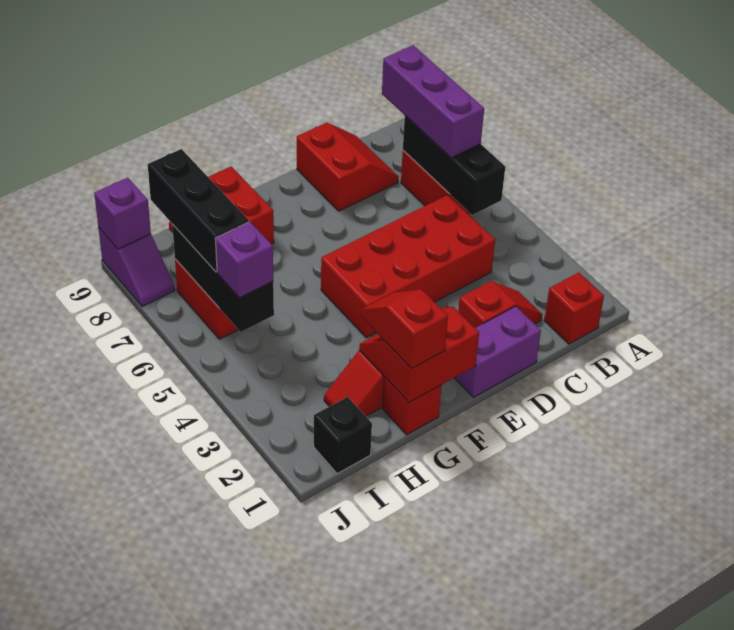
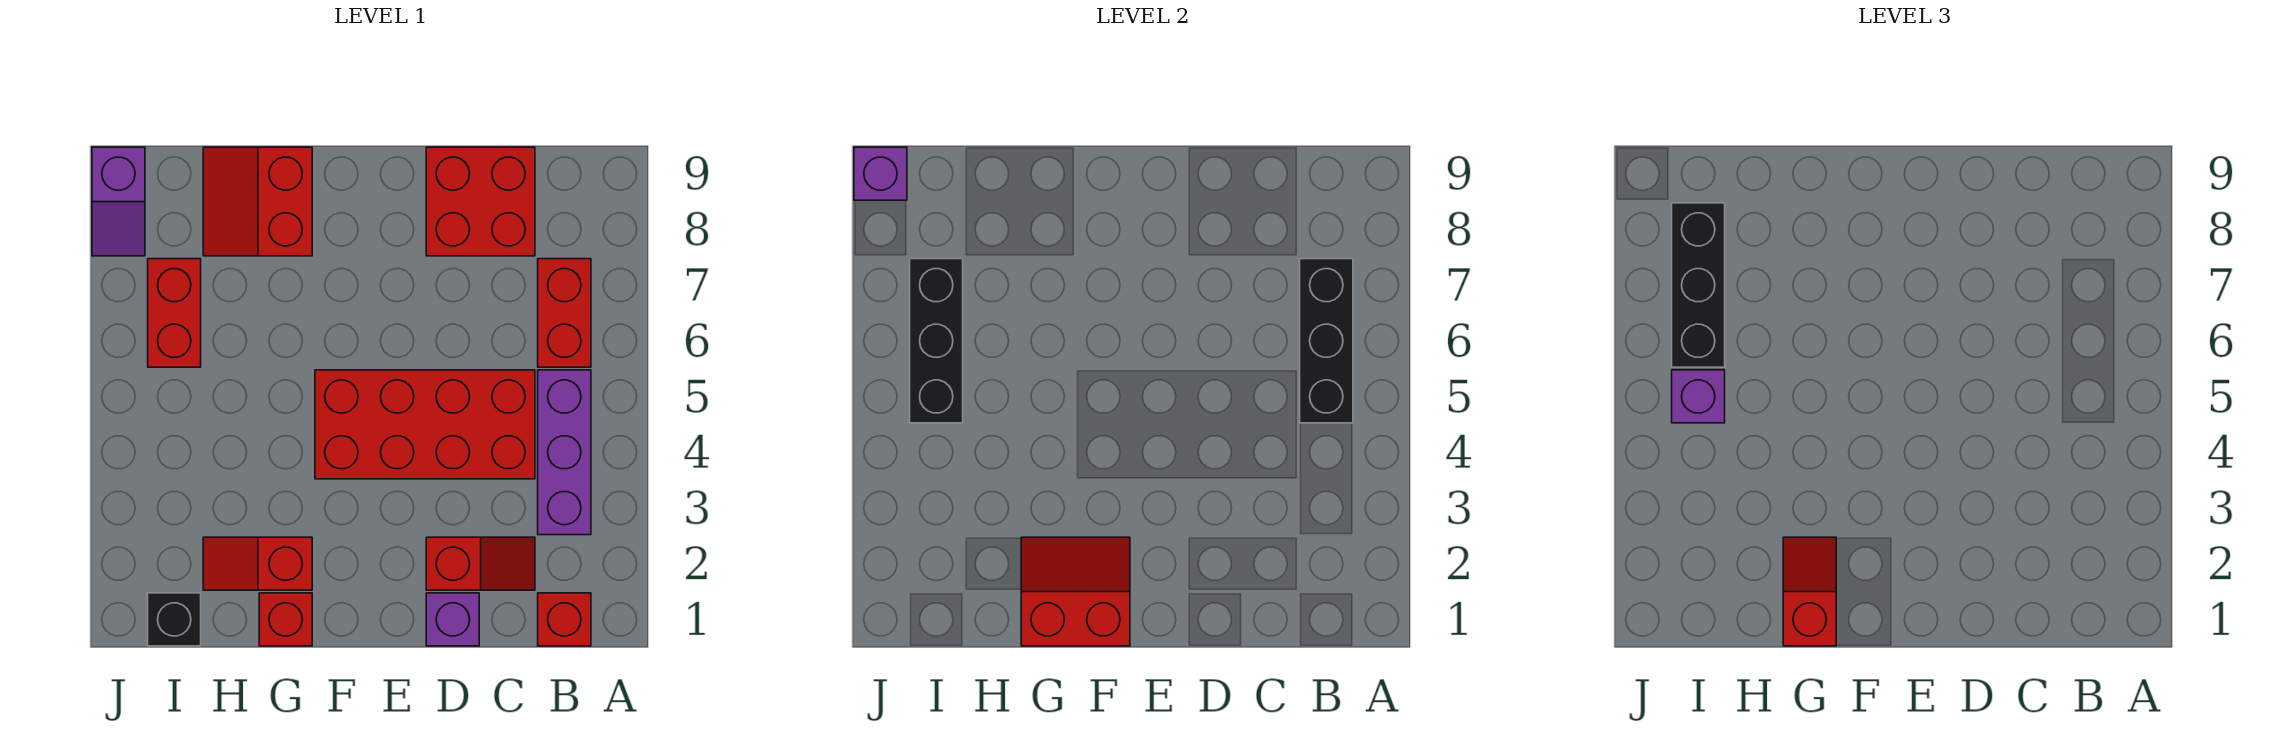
purple brick B6:B8 level 3 -> purple brick B3:B5 level 1
red slope C8:D9 level 1 top D -> red brick C8:D9 level 1
purple brick D1:E1 level 1 -> purple brick D1 level 1

